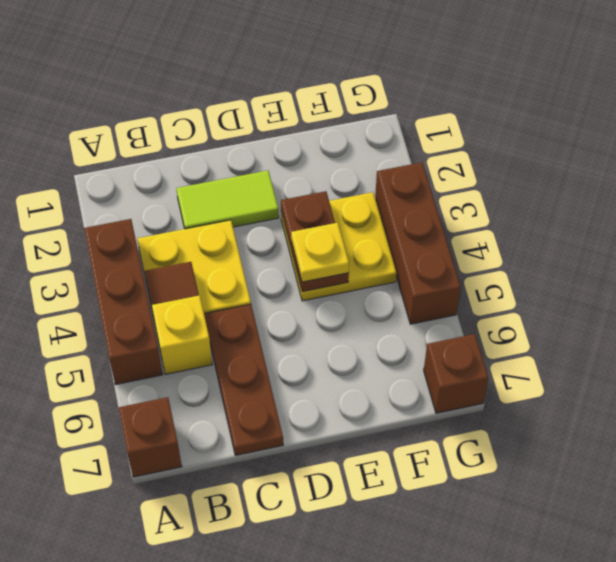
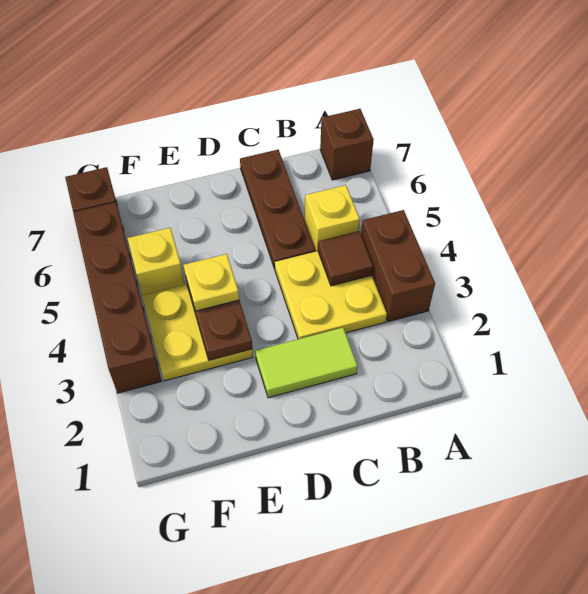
brown brick A3:A5 level 1 -> brown brick A3:A4 level 1
none -> yellow brick F5 level 1
brown brick G3:G5 level 1 -> brown brick G3:G6 level 1

